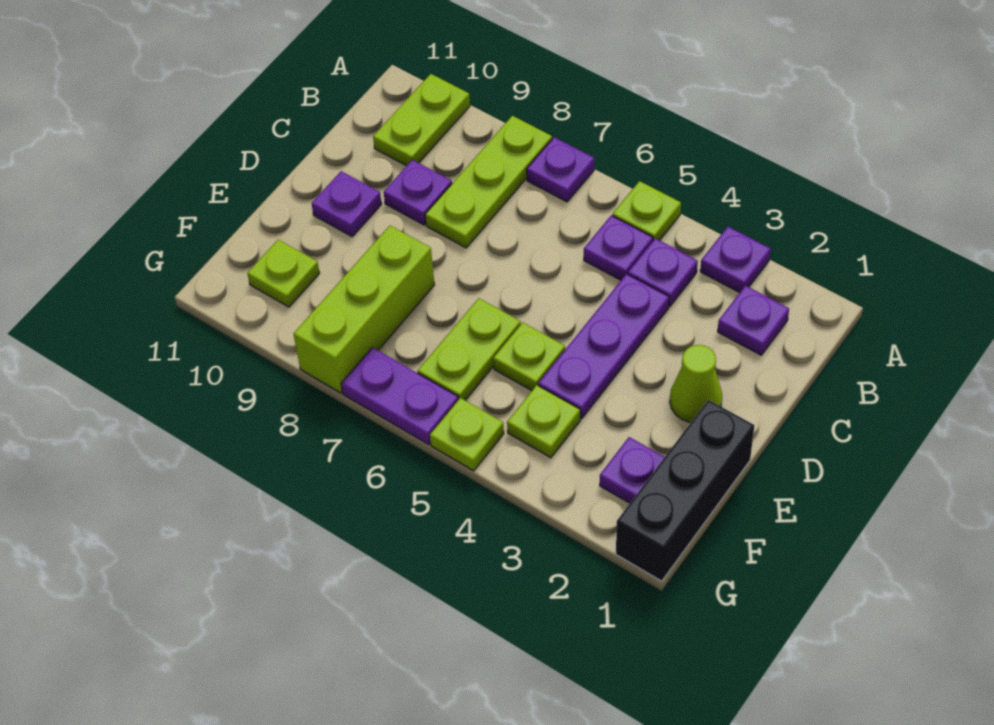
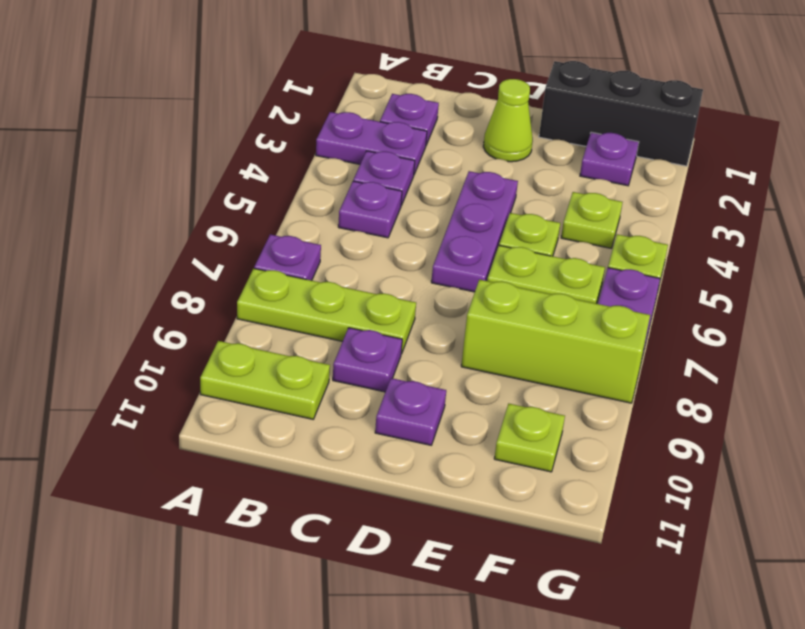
purple plate A3 level 1 -> purple plate A3:B3 level 1
lime plate A5 level 1 -> none
purple plate C4:E4 level 1 -> purple plate D4:D6 level 1

